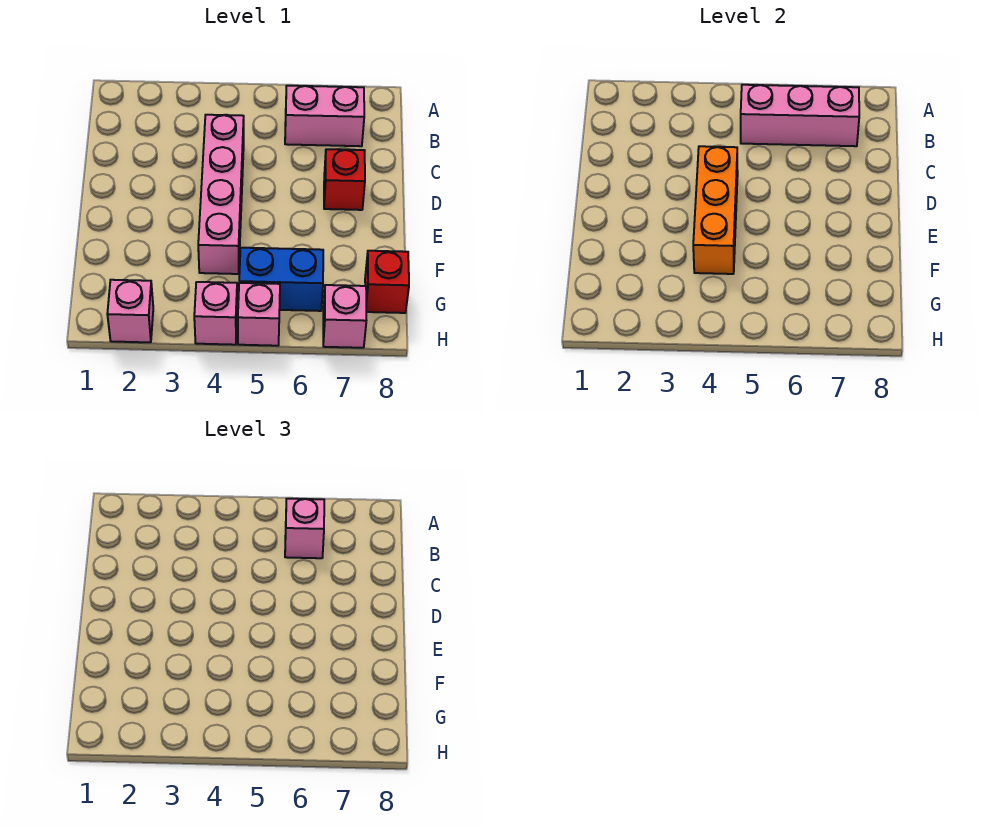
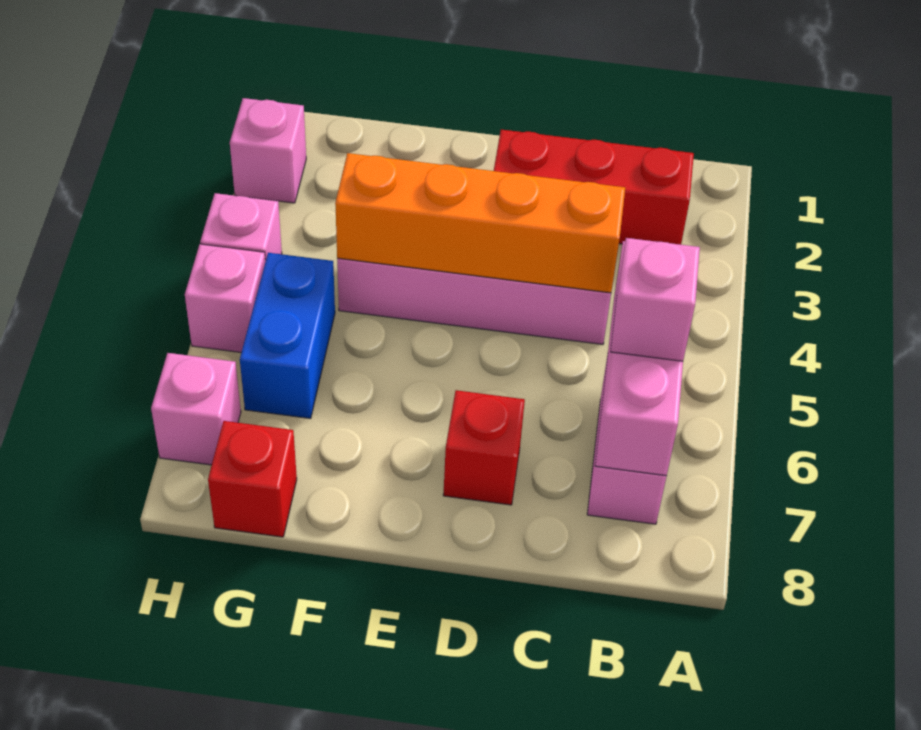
none -> red brick B2:D2 level 1
orange brick D4:F4 level 2 -> orange brick C4:F4 level 2

